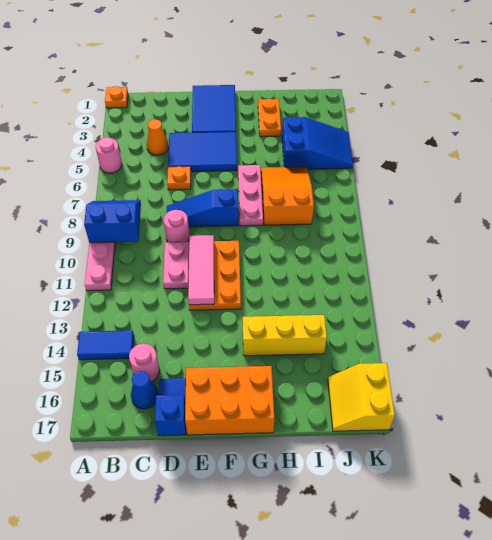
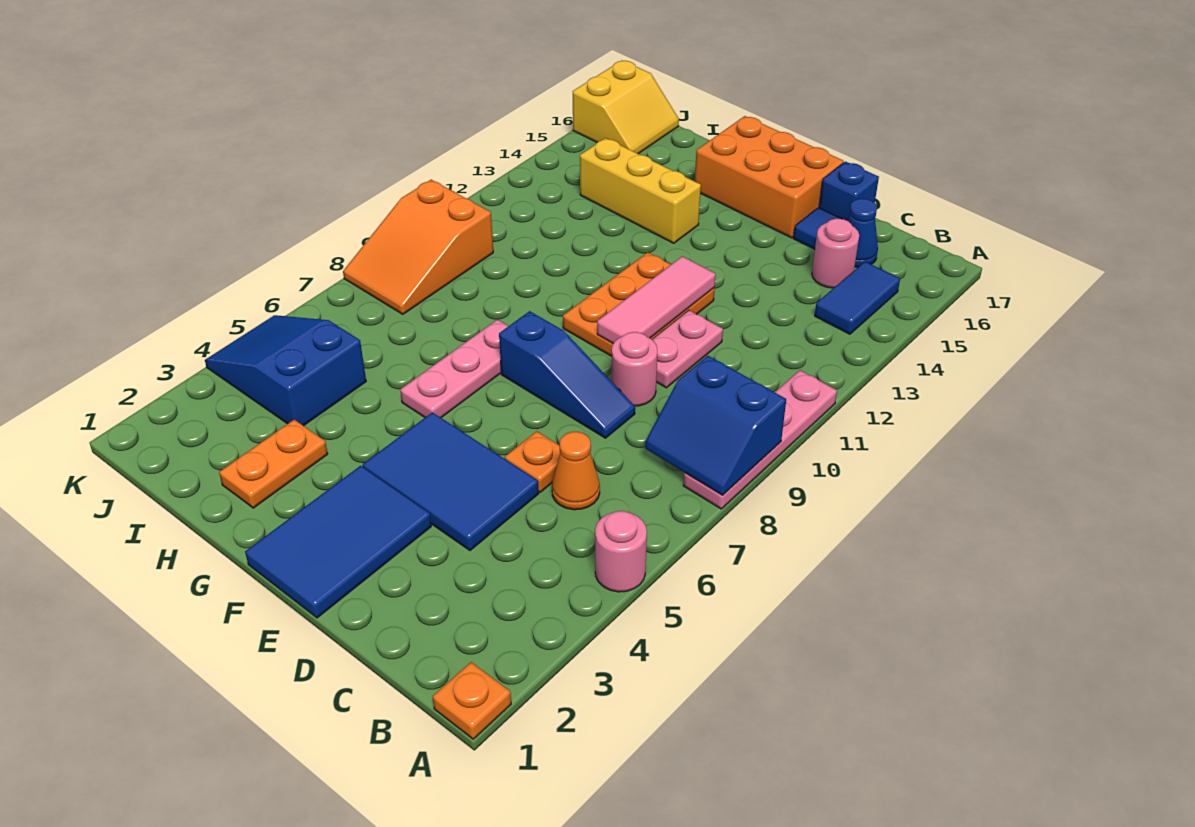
blue tile A14:B14 level 1 -> blue tile B14:B15 level 1
orange cone C4 level 1 -> orange cone C6 level 1
orange slope H6:I8 level 1 top 8 -> orange slope J8:K10 level 1 top 10

